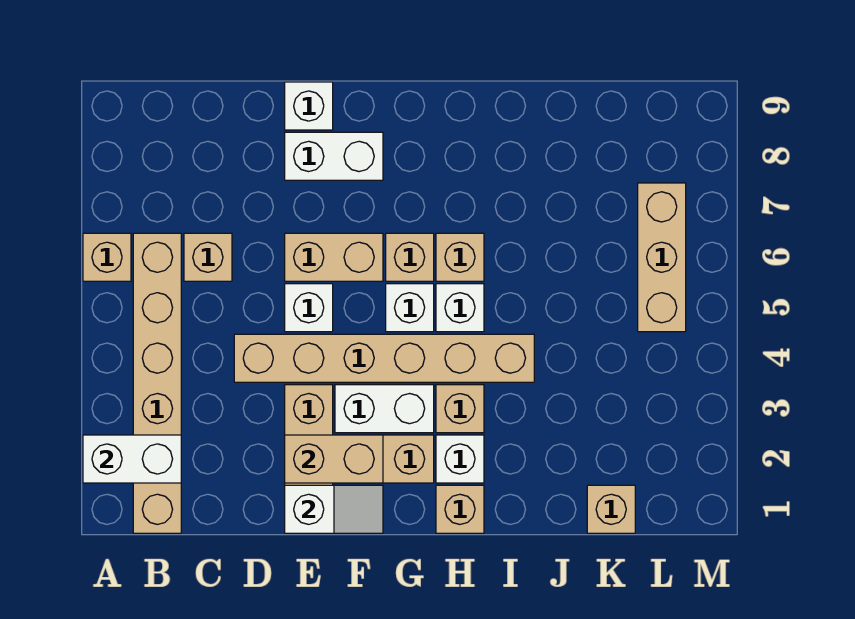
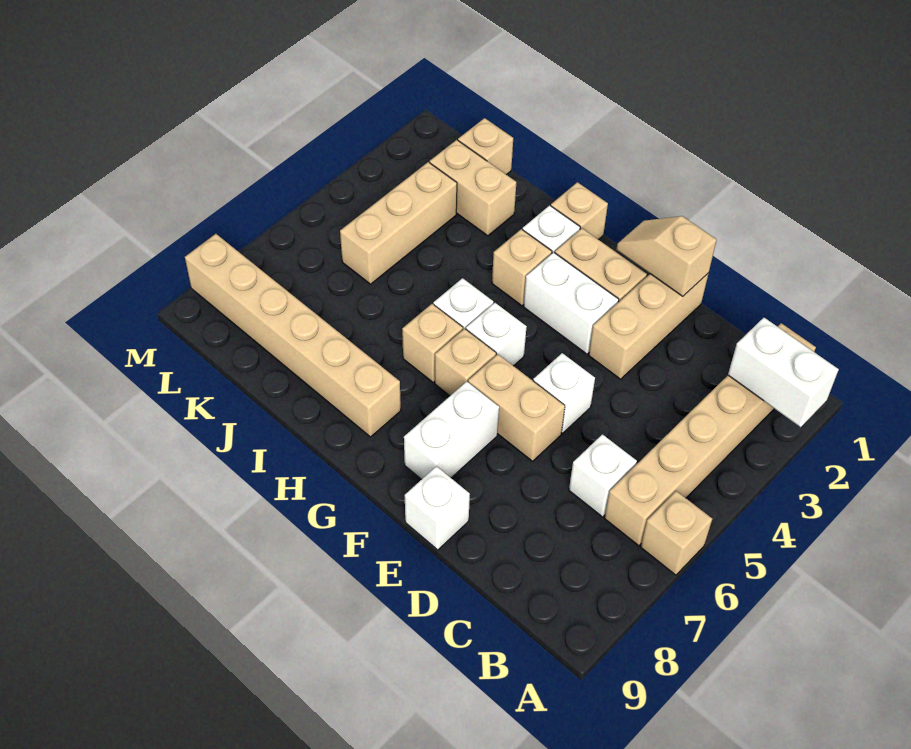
tan brick C6 level 1 -> white brick C6 level 1
tan brick D4:I4 level 1 -> tan brick H8:M8 level 1
white slope E1:F1 level 2 top E -> tan slope E1:F1 level 2 top E
tan brick E2:F2 level 2 -> tan brick J2:K2 level 1
white brick E8:F8 level 1 -> white brick F7:F8 level 1
tan brick L5:L7 level 1 -> tan brick K3:K5 level 1

